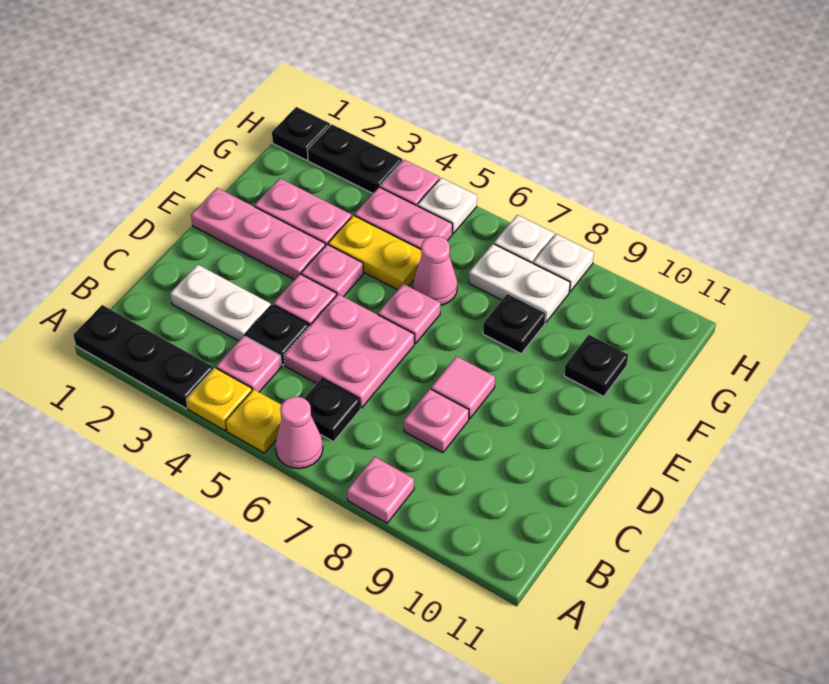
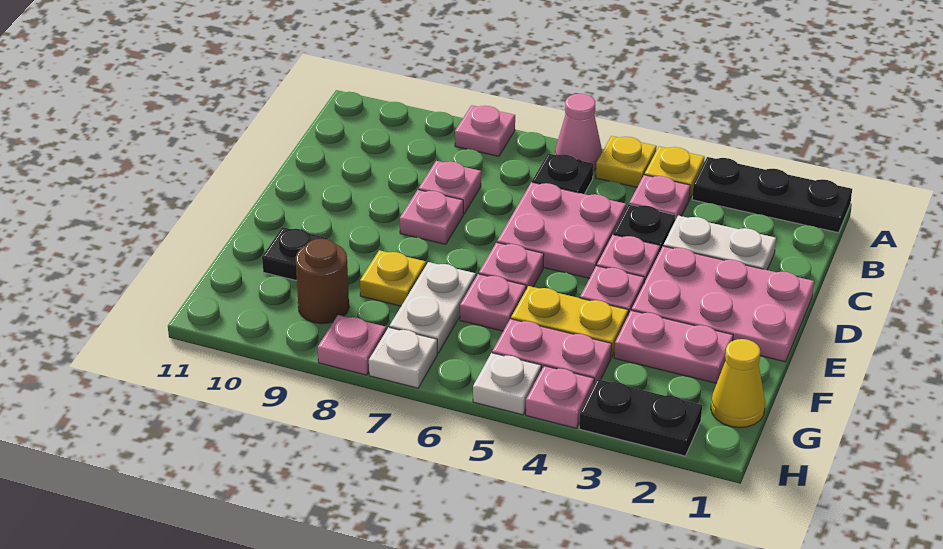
pink tile D8 level 1 -> pink plate D8 level 1
pink plate E1:E3 level 1 -> pink plate D1:E3 level 1
pink cone F6 level 1 -> pink plate F6 level 1
black plate F8 level 1 -> yellow plate F8 level 1
none -> yellow cone G1 level 1
white plate G7:G8 level 1 -> white plate F7:G7 level 1
none -> brown round brick G9 level 1
black plate H1 level 1 -> none
white plate H8 level 1 -> pink plate H8 level 1

